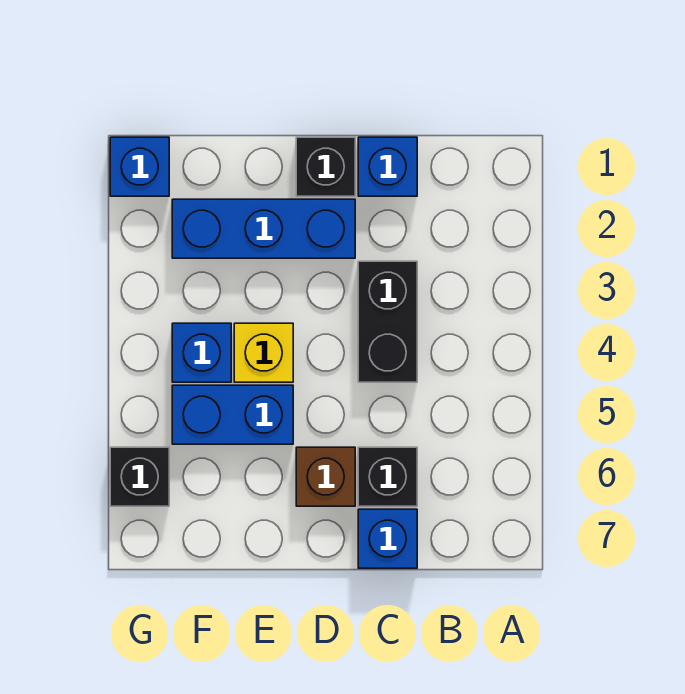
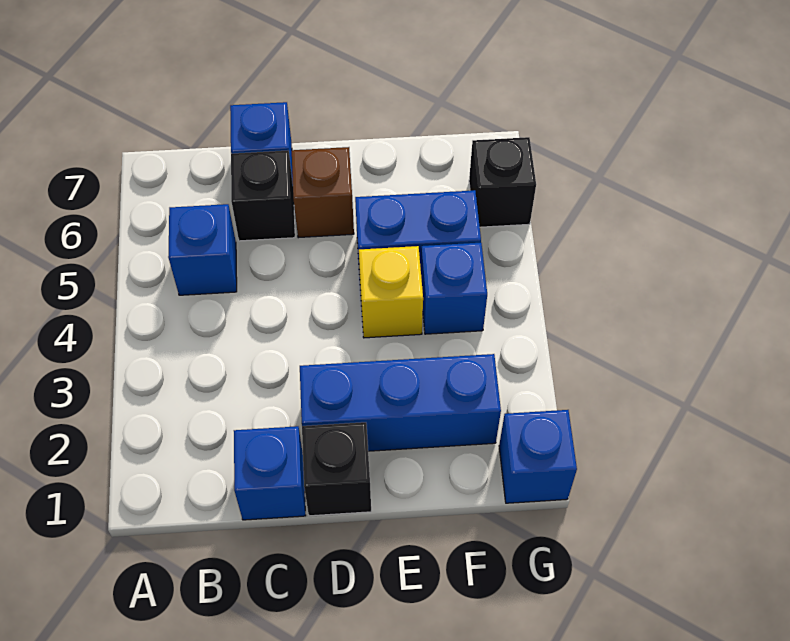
none -> blue brick B5 level 1
black brick C3:C4 level 1 -> none

